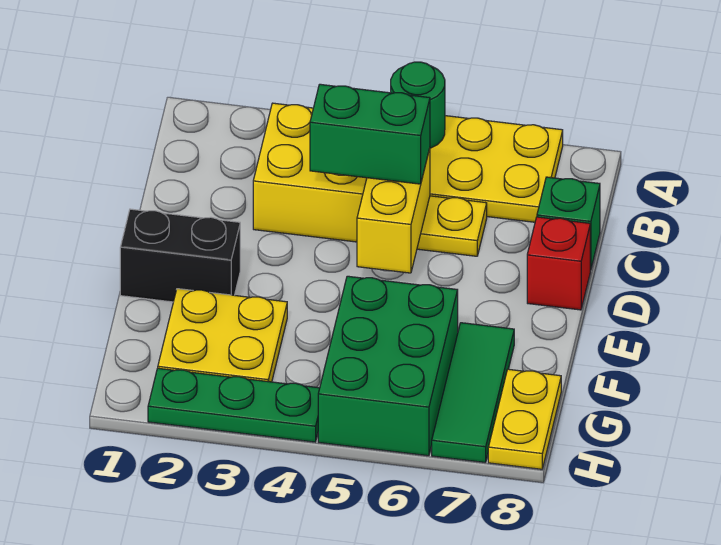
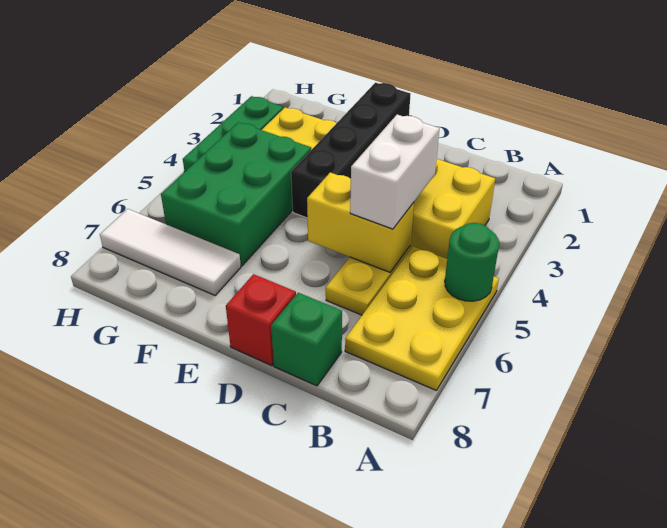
green brick C4:C5 level 3 -> white brick C4:C5 level 3
black brick E1:E2 level 1 -> black brick E1:E4 level 1
green brick F5:H6 level 1 -> green brick F4:G6 level 1
green tile F7:H7 level 1 -> white tile F7:H7 level 1
yellow plate G8:H8 level 1 -> none

